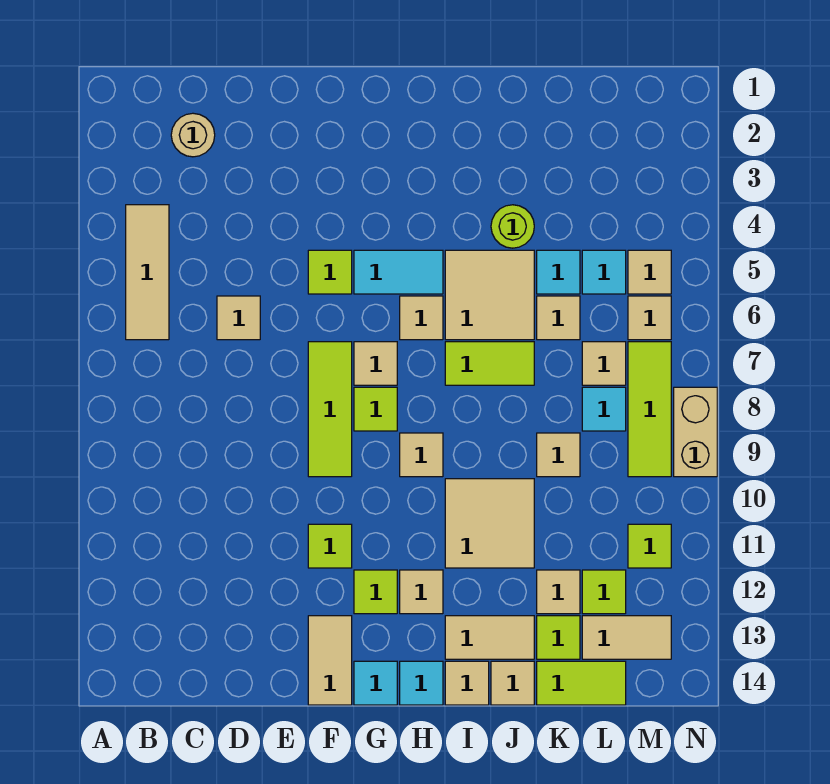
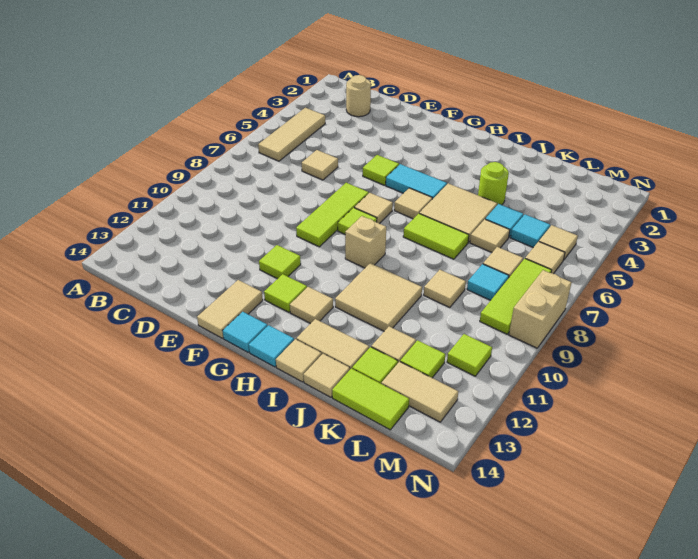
tan tile H9 level 1 -> tan brick H9 level 1

